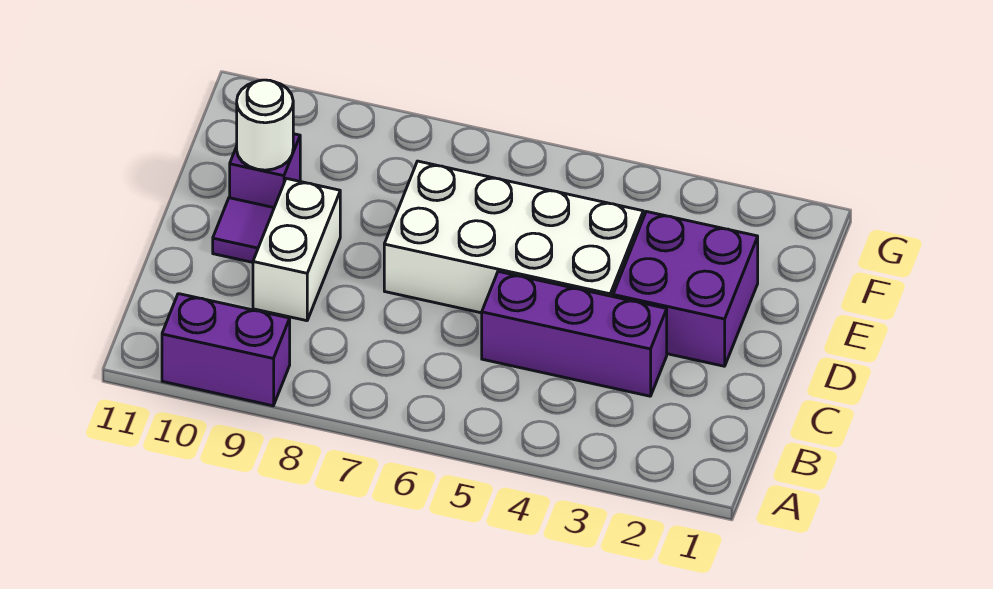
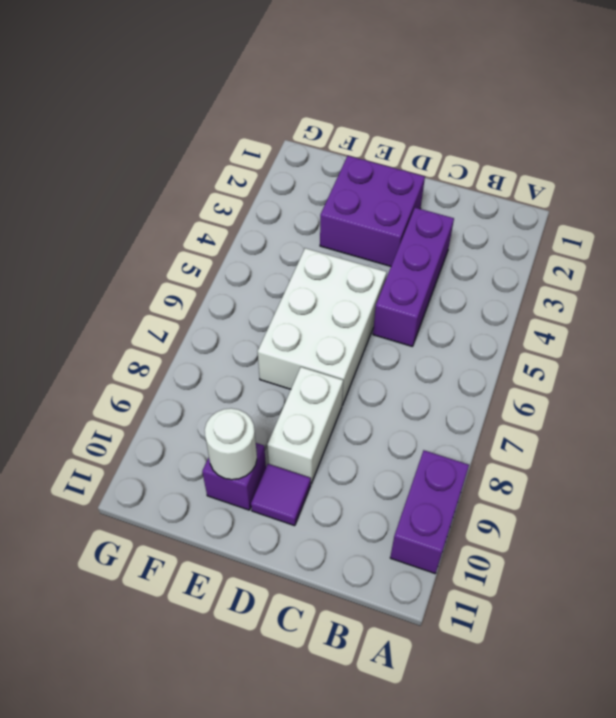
white brick C9:D9 level 1 -> white brick D8:D9 level 1
white brick D4:E7 level 1 -> white brick D5:E7 level 1

